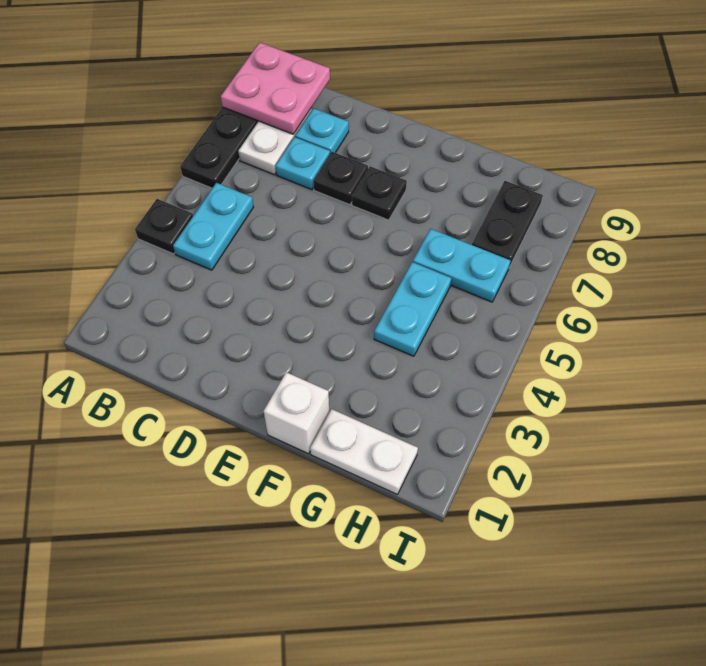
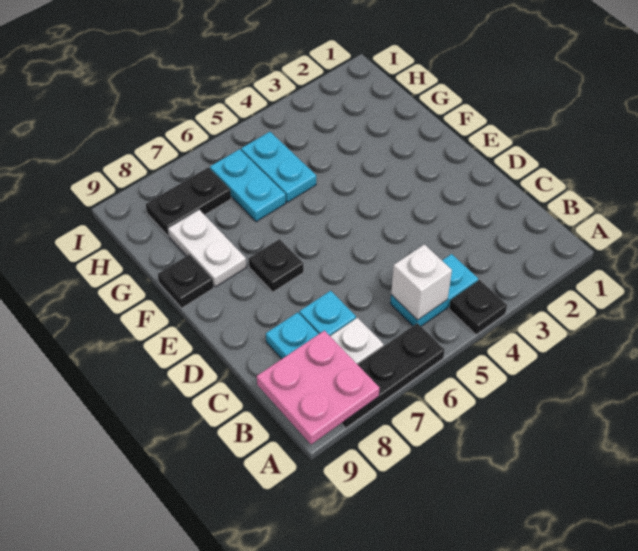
black plate D7 level 1 -> black plate F9 level 1
white brick F1 level 1 -> white brick B5 level 2
white plate G1:H1 level 1 -> white plate F8:G8 level 1
cyan plate G4:G5 level 1 -> cyan plate G5:H5 level 1

